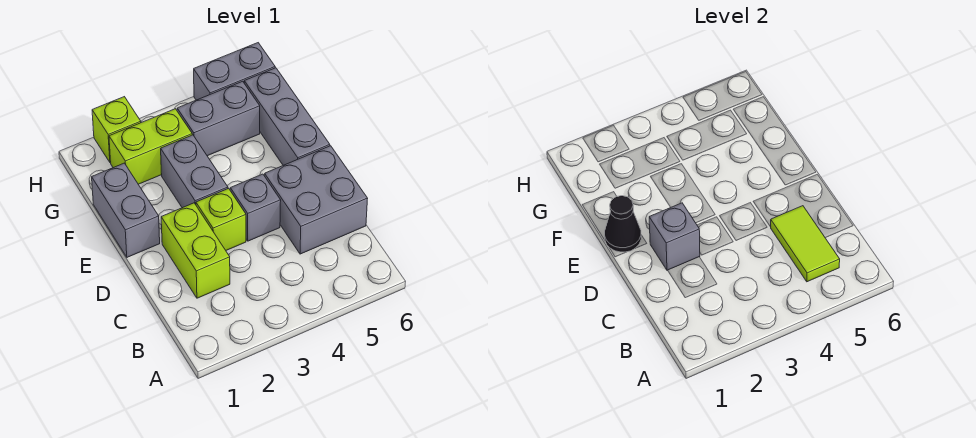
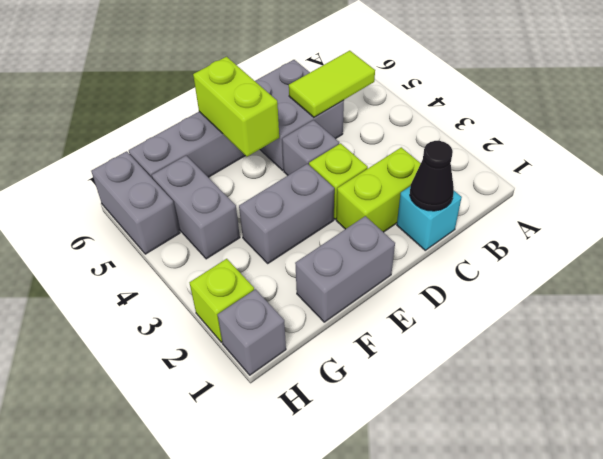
none -> cyan brick C1 level 1
grey brick D2 level 2 -> grey brick H1 level 1
black cone E1 level 2 -> black cone C1 level 2
lime brick G2:G3 level 1 -> lime brick E5:E6 level 2

